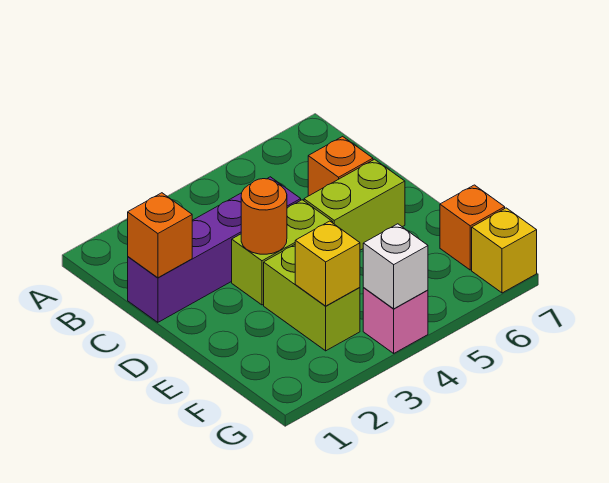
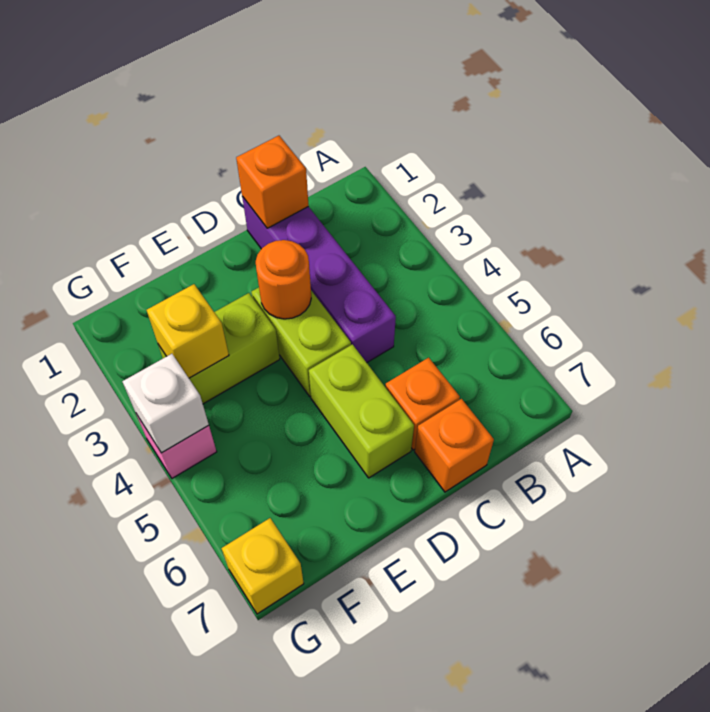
orange brick F7 level 1 -> orange brick C7 level 1

